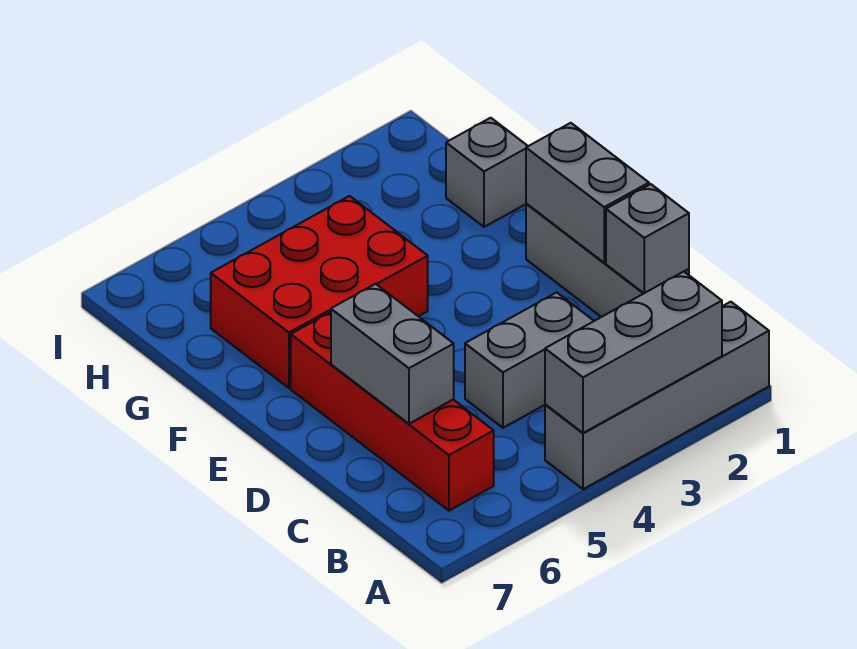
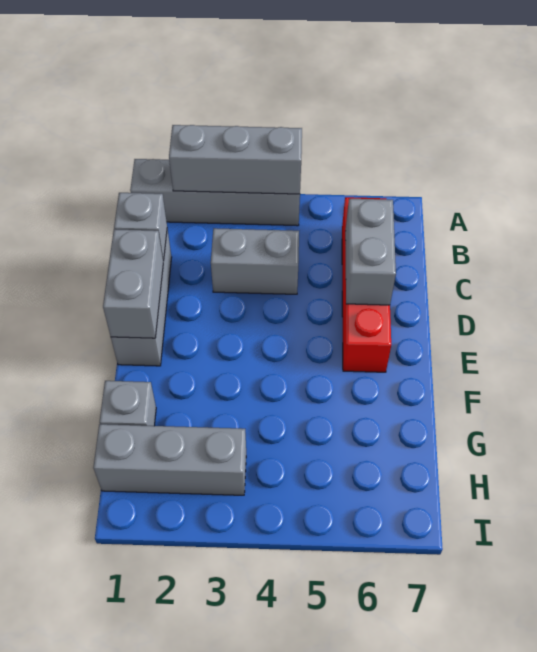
red brick F4:G6 level 1 -> none
none -> grey brick H1:H3 level 1

